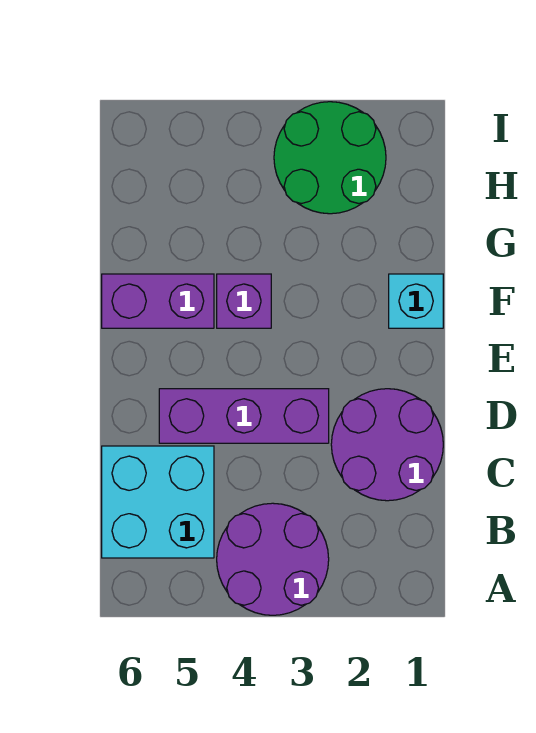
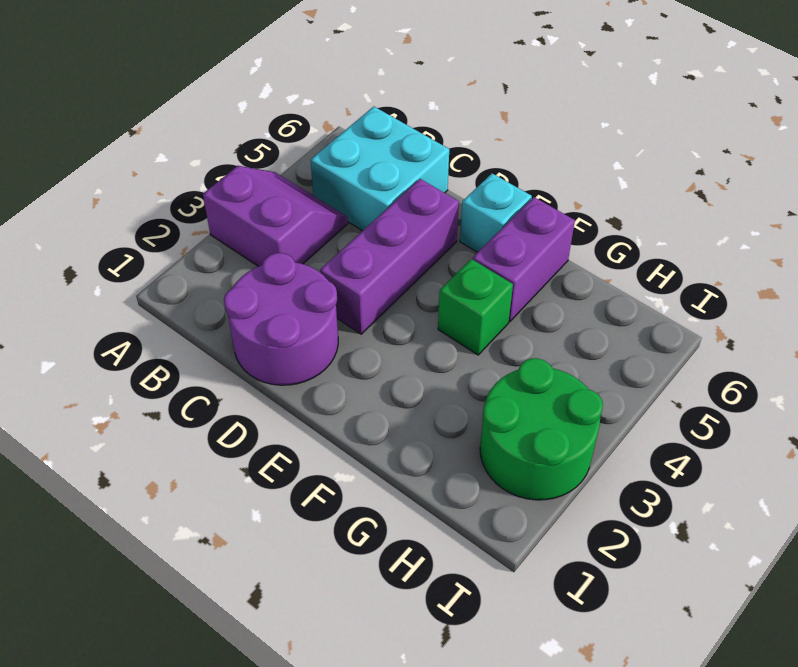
purple round brick A3:B4 level 1 -> purple slope A3:B4 level 1 top 3
cyan brick F1 level 1 -> cyan brick E6 level 1
purple brick F4 level 1 -> green brick F4 level 1

